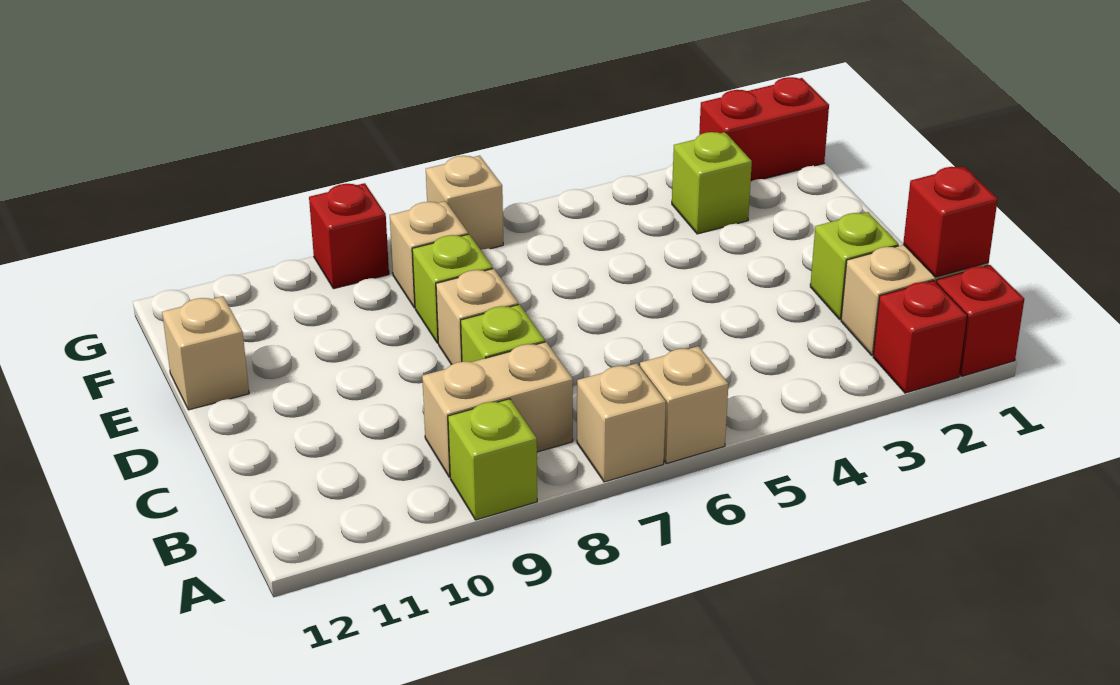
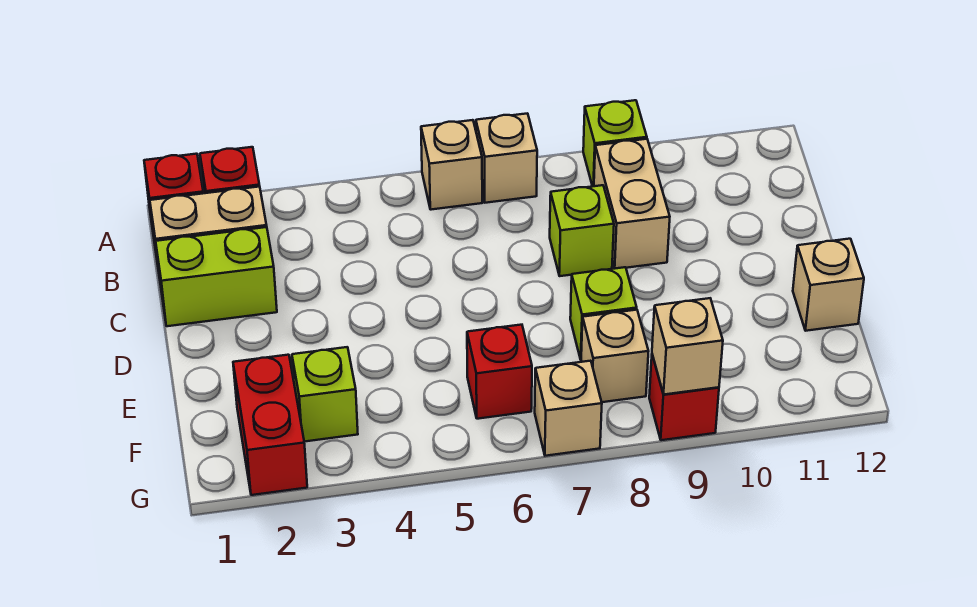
red brick B1 level 2 -> red brick F6 level 1
tan brick B8:B9 level 1 -> tan brick B9:C9 level 1
lime brick C2 level 1 -> lime brick C1:C2 level 1
tan brick D8 level 1 -> tan brick G9 level 2
red brick G1:G2 level 1 -> red brick F2:G2 level 1

